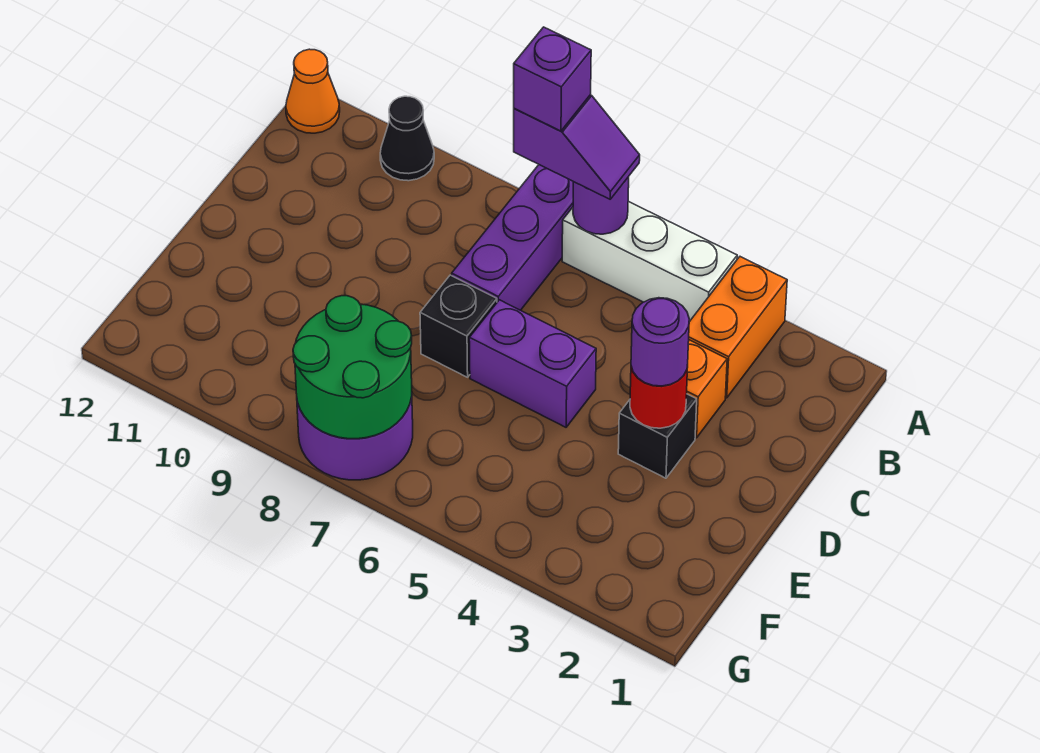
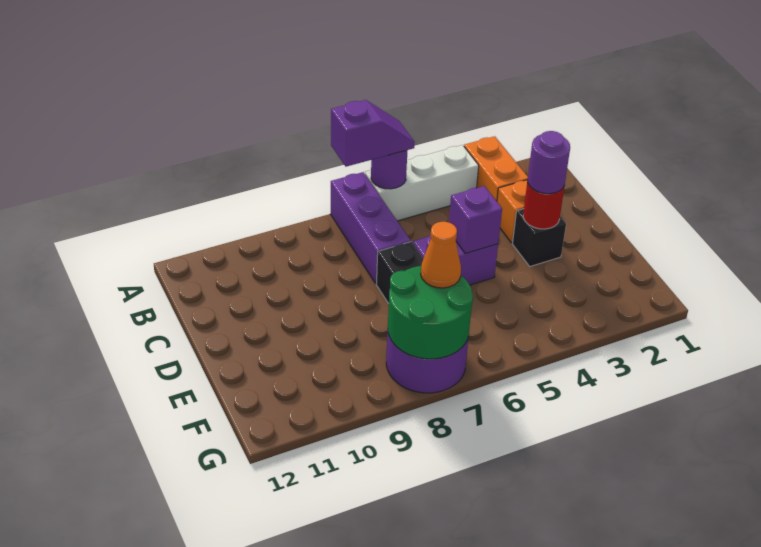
purple brick A7 level 4 -> purple brick D5 level 2
black cone A10 level 1 -> none
orange cone A12 level 1 -> orange cone F7 level 3

